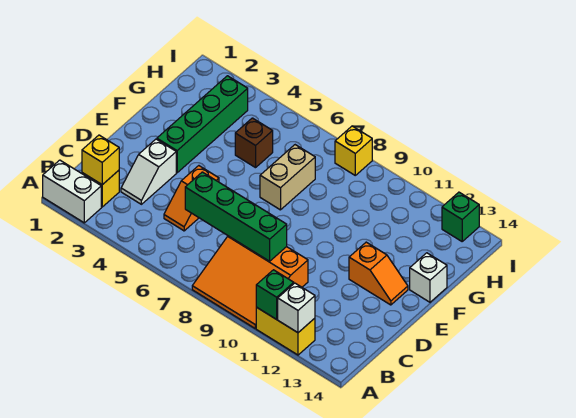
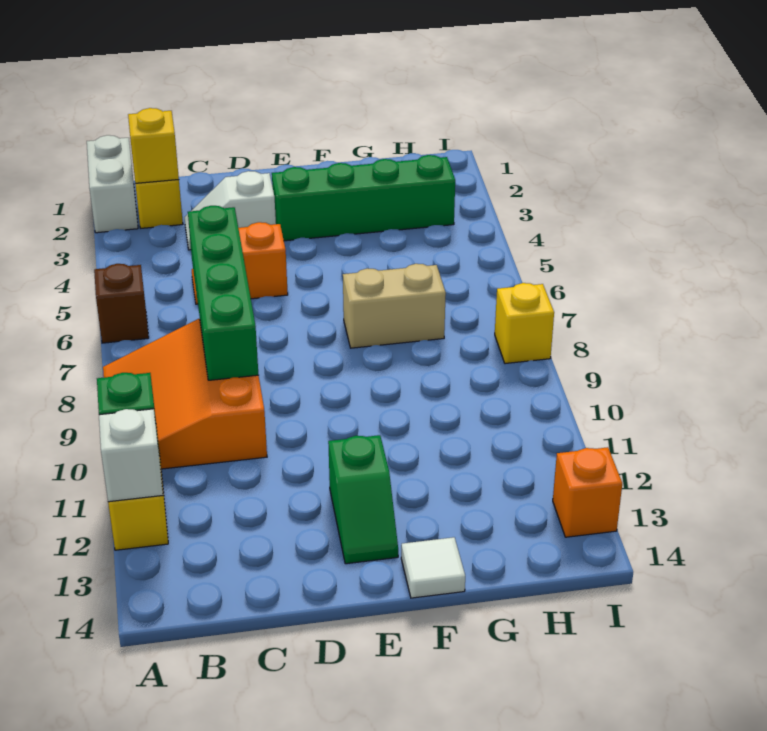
orange slope E12:E13 level 1 top 12 -> green slope E12:E13 level 1 top 12
white brick F14 level 1 -> white tile F14 level 1
brown brick G5 level 1 -> brown brick A6 level 1
green brick I13 level 1 -> orange brick I13 level 1

